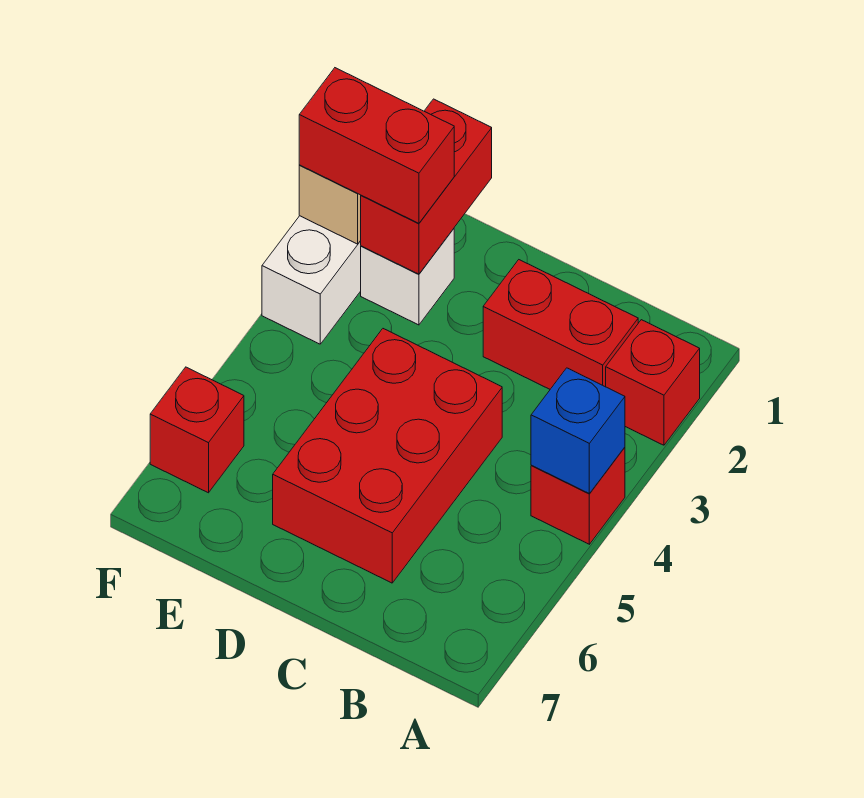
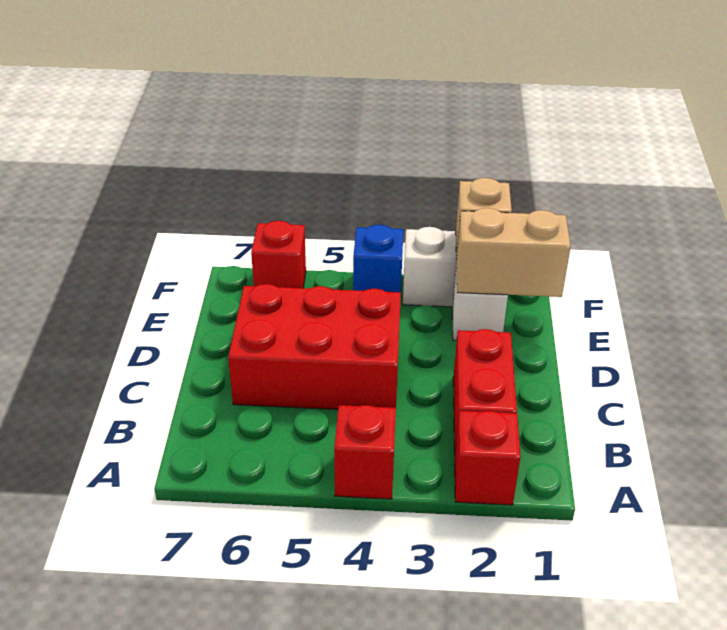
blue brick A4 level 2 -> blue brick F4 level 1
red brick E1:E2 level 2 -> tan brick E1:E2 level 2
red brick E2:F2 level 3 -> none

